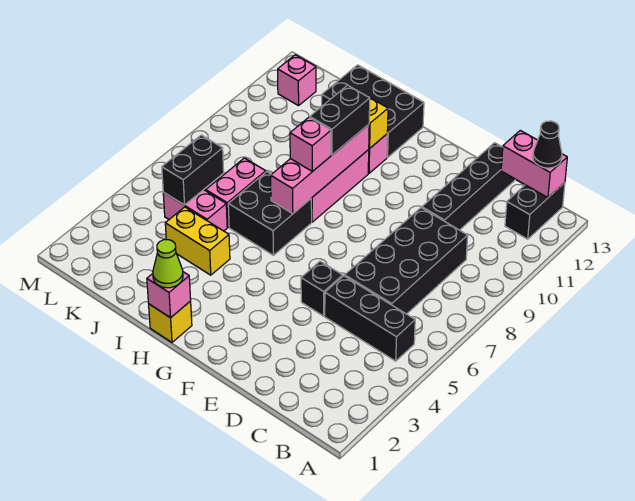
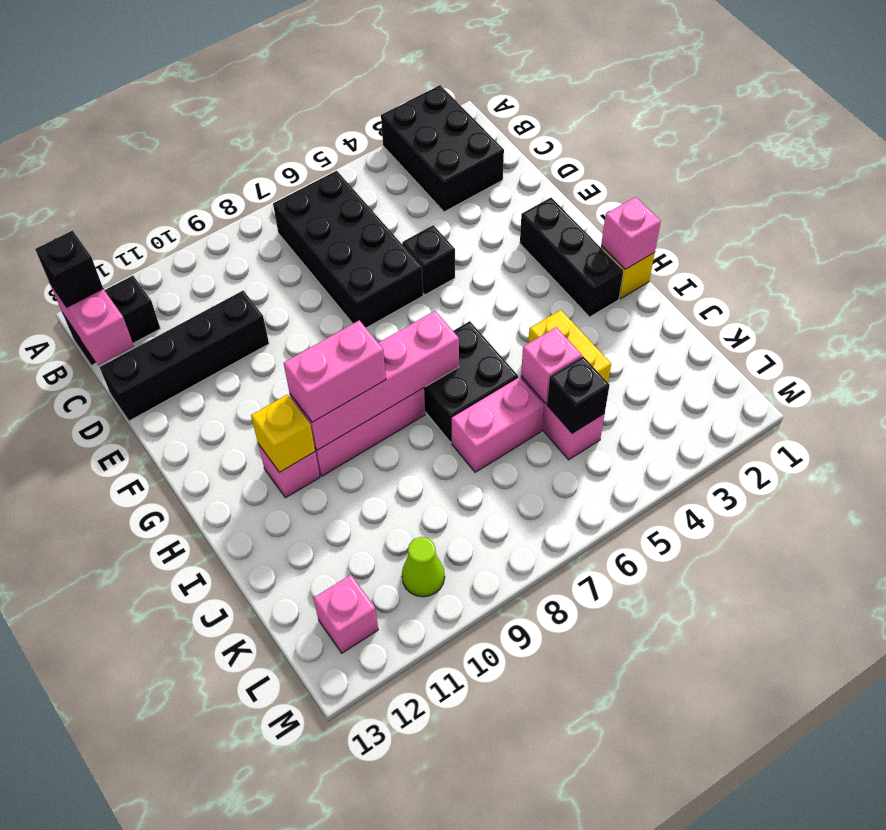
black brick B5:D5 level 1 -> black brick F2:H2 level 1
black cone B13 level 3 -> black brick B13 level 3
black brick C6:D9 level 1 -> black brick B6:E7 level 1
lime cone H1 level 3 -> lime cone L10 level 1
pink brick H8 level 3 -> pink brick J5 level 2
black brick H9:H10 level 3 -> pink brick H9:H10 level 3
black brick H12:J13 level 1 -> black brick A2:C3 level 1
black brick K5:K6 level 2 -> black brick K5 level 2

